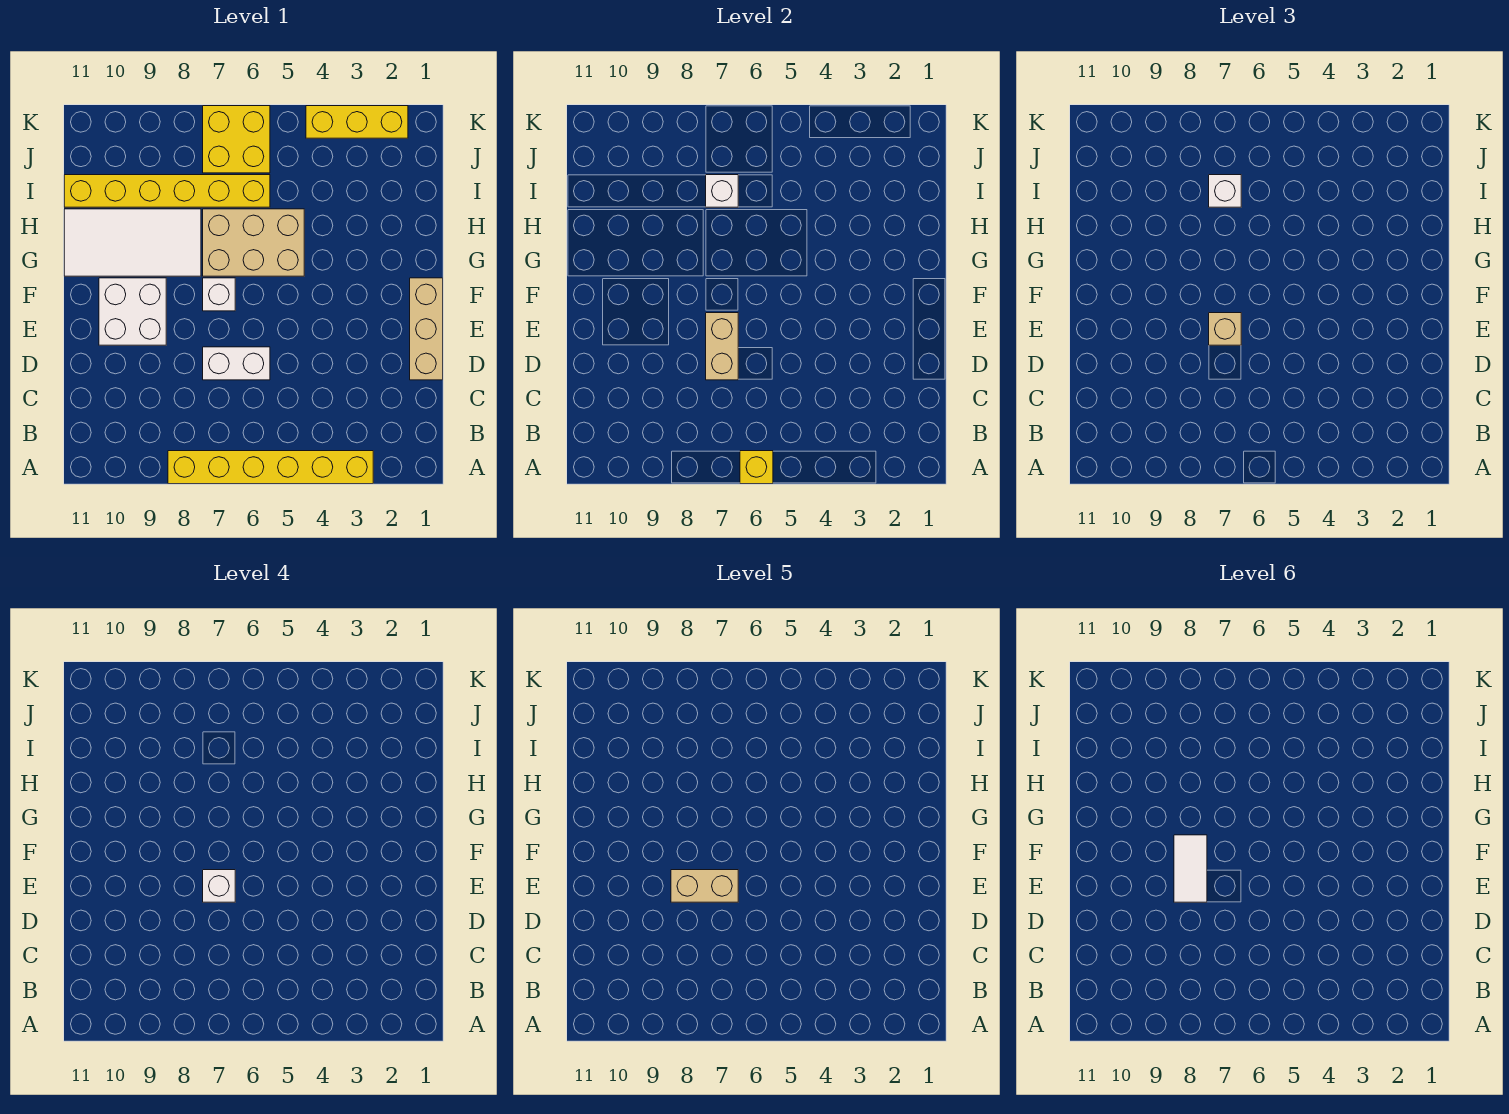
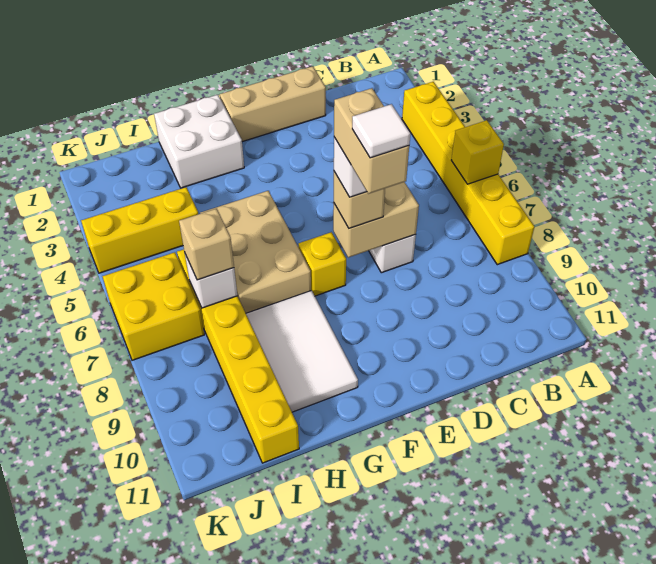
white tile E8:F8 level 6 -> white tile E8 level 6
white brick E9:F10 level 1 -> white brick G1:H2 level 1
white brick F7 level 1 -> yellow brick F7 level 1
white tile G8:H11 level 1 -> white tile G8:H10 level 1
white brick I7 level 3 -> tan brick I7 level 3
yellow brick K2:K4 level 1 -> yellow brick I4:K4 level 1

